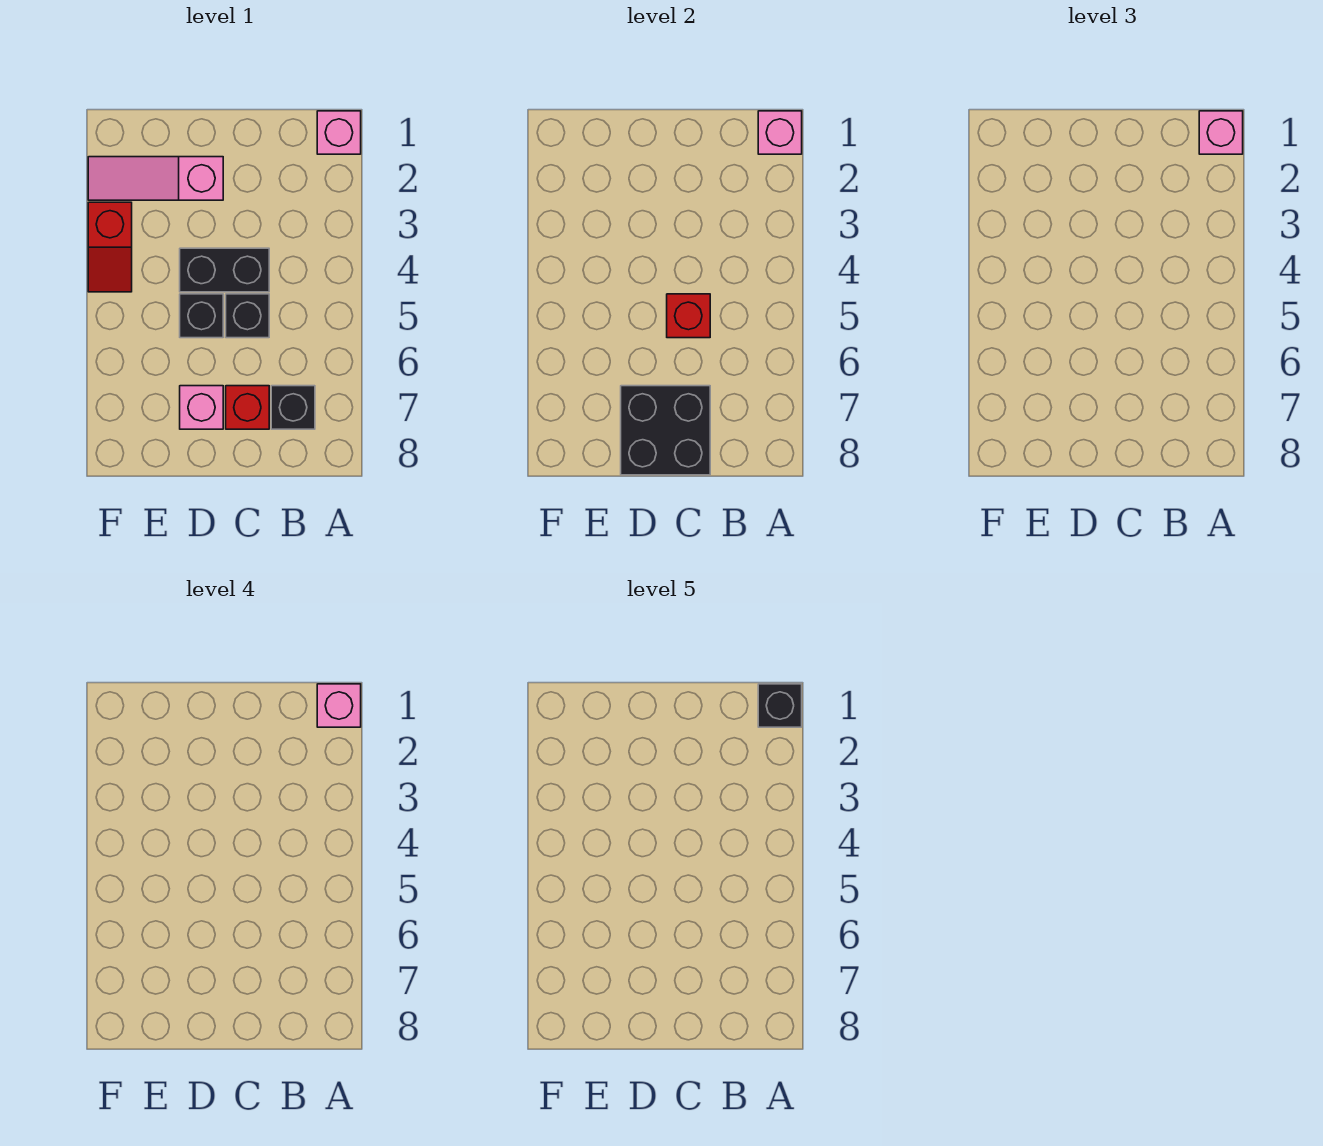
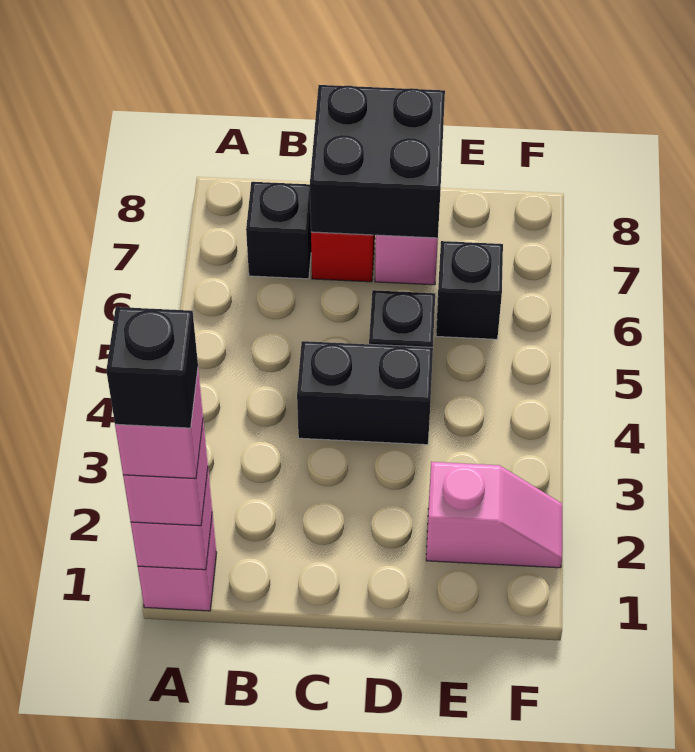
black brick C5 level 1 -> black brick E6 level 1
red brick C5 level 2 -> none
pink slope D2:F2 level 1 top D -> pink slope E2:F2 level 1 top E
red slope F3:F4 level 1 top 3 -> none

